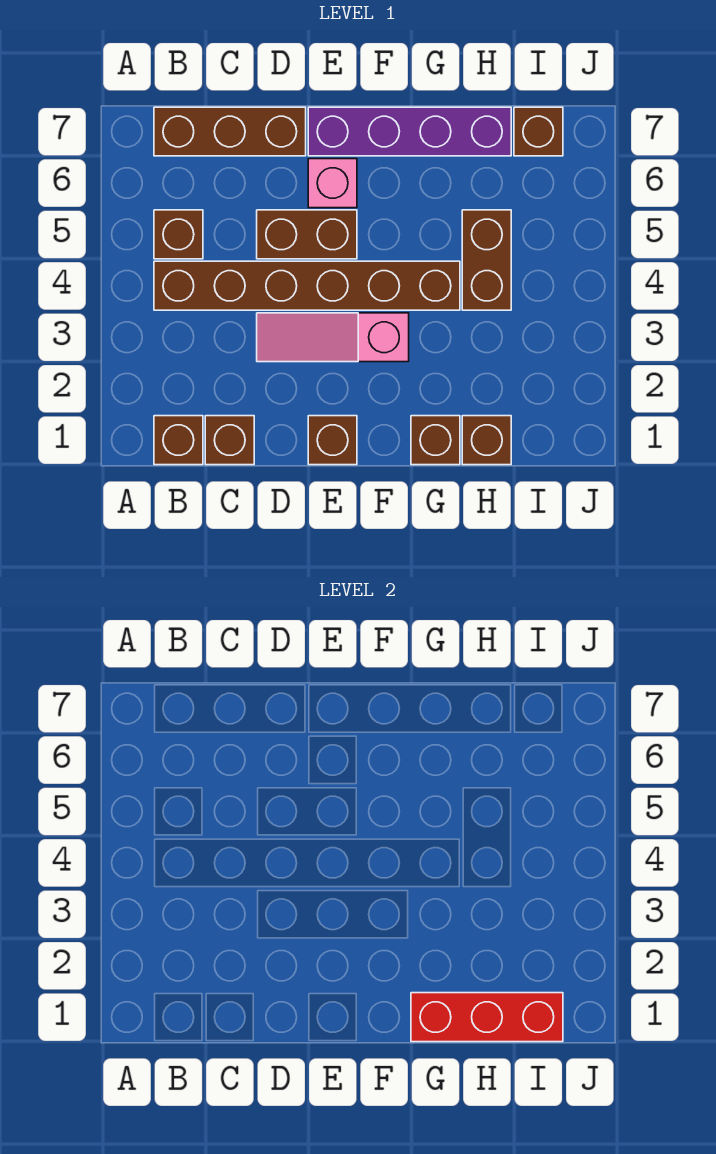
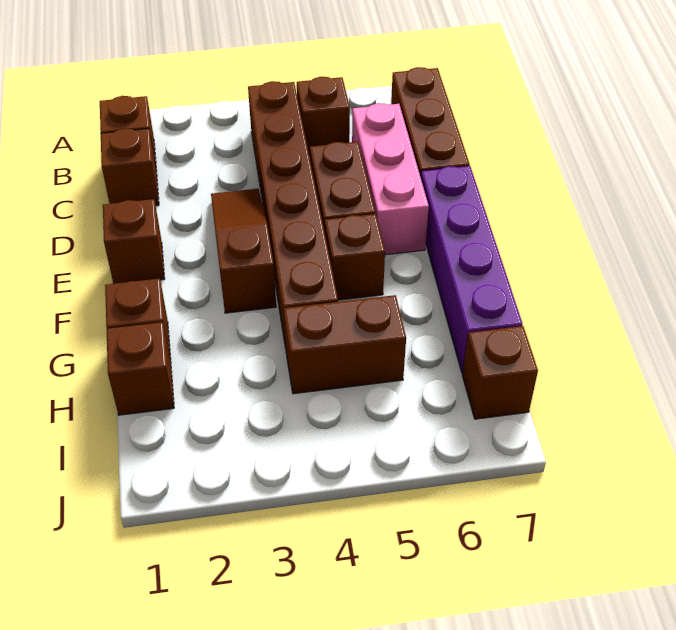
pink slope D3:F3 level 1 top F -> brown slope D3:F3 level 1 top F
pink brick E6 level 1 -> pink brick C6:E6 level 1
none -> brown brick F5 level 1
red brick G1:I1 level 2 -> none

